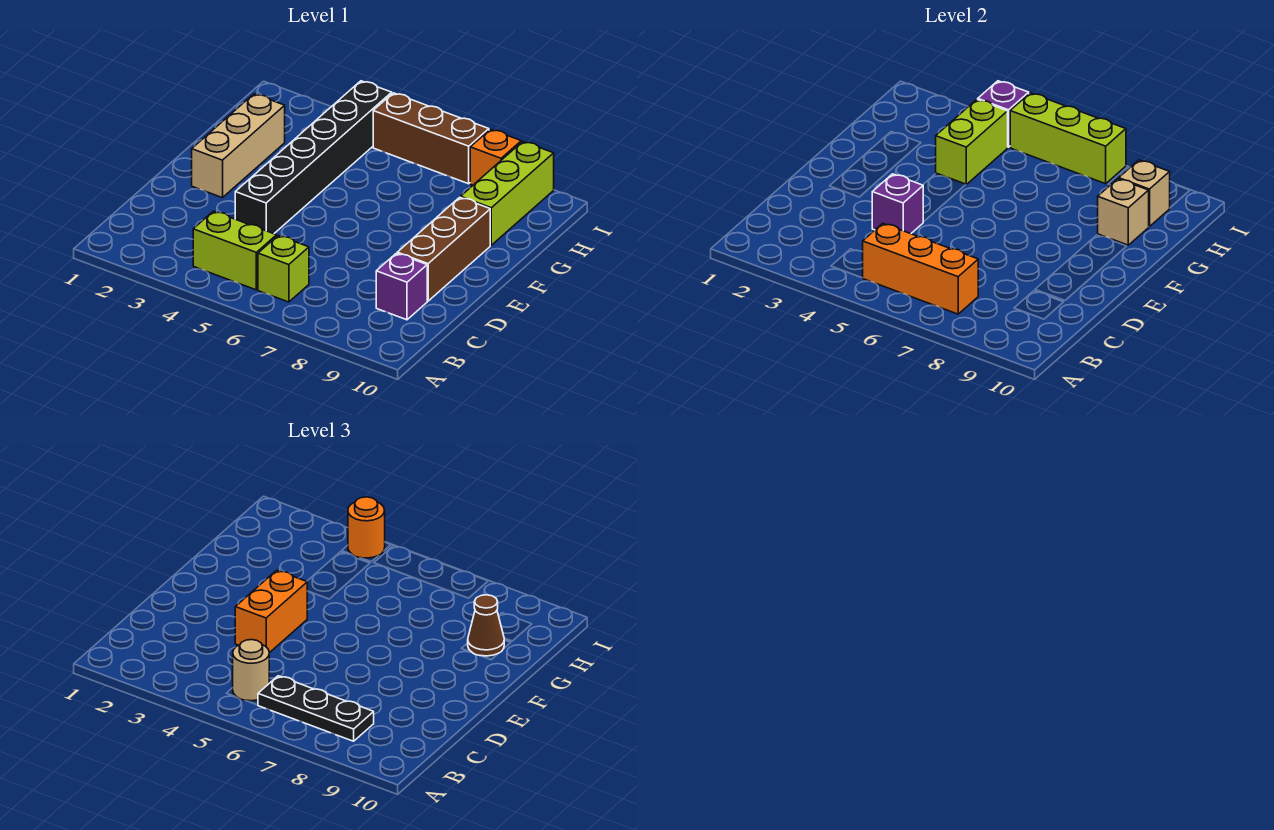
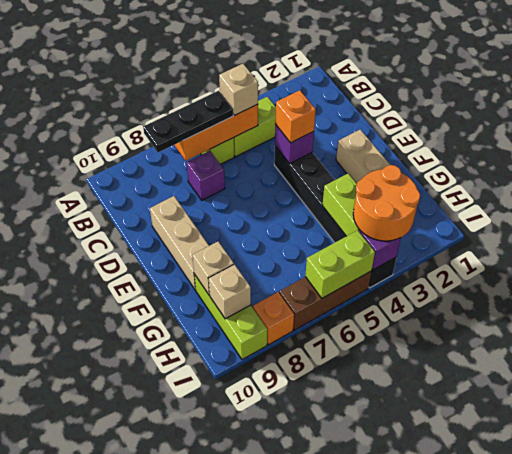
tan round brick B5 level 3 -> tan brick B5 level 3
purple brick C9 level 1 -> purple brick C7 level 1
orange brick D4:E4 level 3 -> orange brick D4 level 3
brown brick D9:F9 level 1 -> tan brick D9:F9 level 1
brown cone G9 level 3 -> none
orange round brick I4 level 3 -> orange round brick H3:I4 level 3
lime brick I5:I7 level 2 -> lime brick I5:I6 level 2

